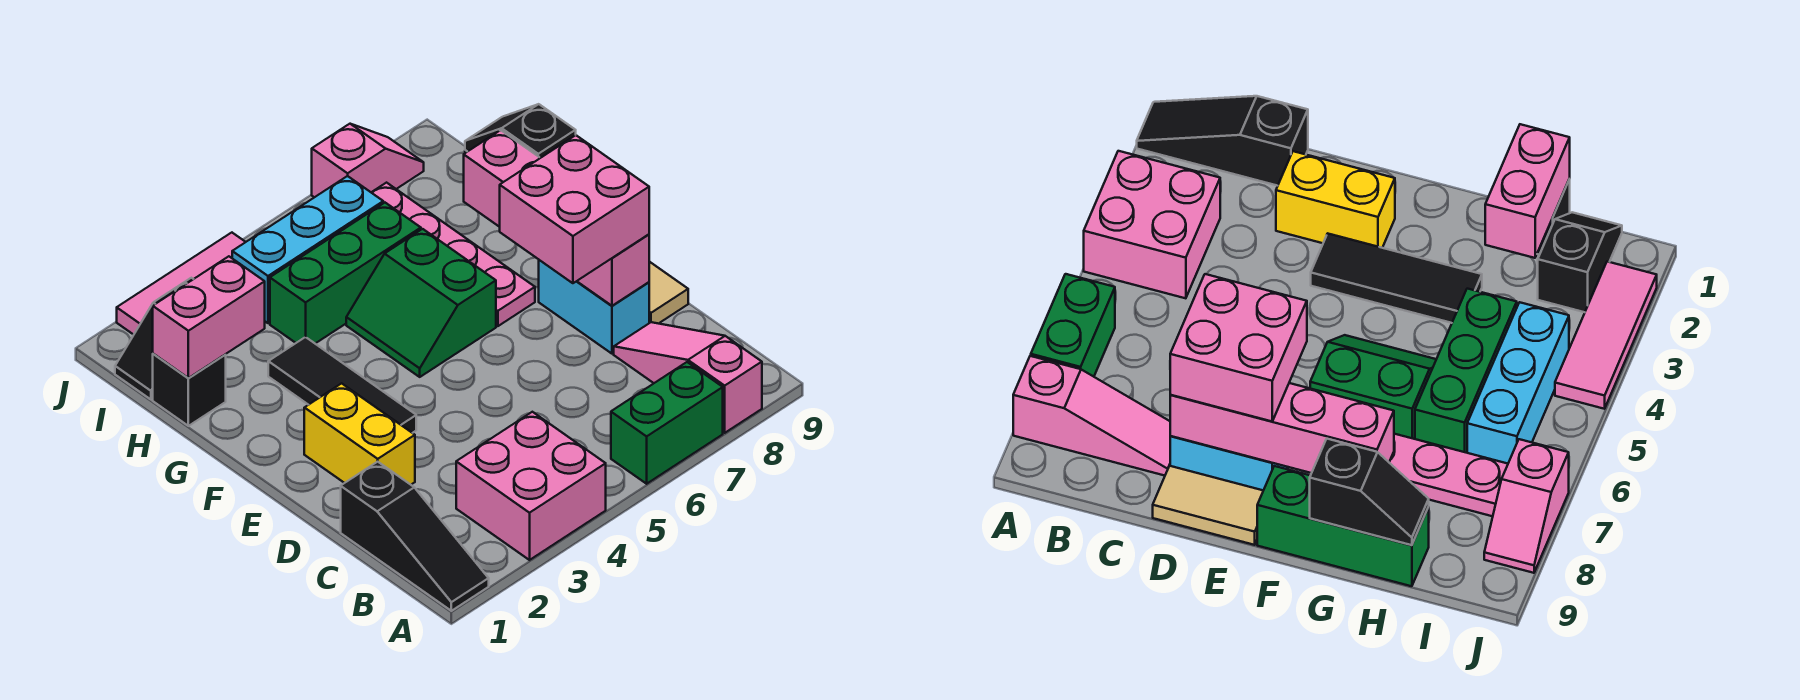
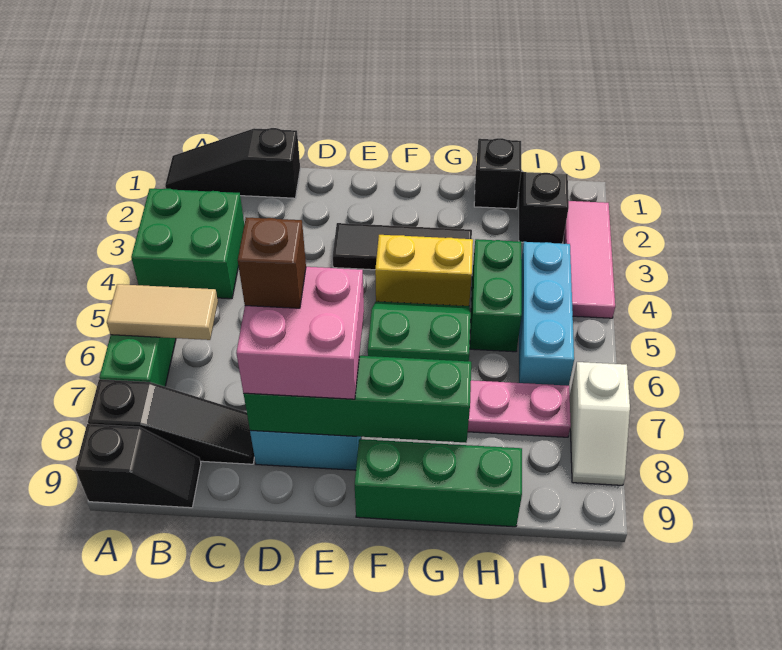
pink brick A3:B4 level 1 -> green brick A3:B4 level 1
pink slope A8:C8 level 1 top A -> black slope A8:C8 level 1 top A
yellow brick D2:E2 level 1 -> yellow brick F4:G4 level 1
none -> brown brick D7 level 4
pink brick D8:G8 level 2 -> green brick D8:G8 level 2
tan tile D9:E9 level 1 -> tan tile A6:B6 level 2
black slope G9:H9 level 2 top G -> black slope A9:B9 level 1 top A
pink brick H1:H2 level 2 -> none
green brick H4:H6 level 1 -> green brick H4:H5 level 1
pink slope J7:J8 level 1 top 7 -> white slope J7:J8 level 1 top 7

